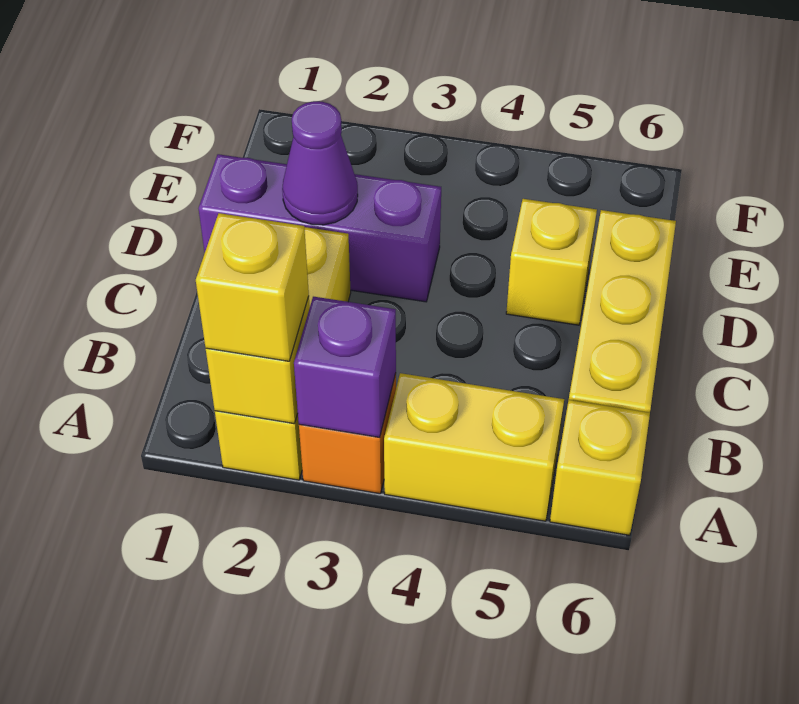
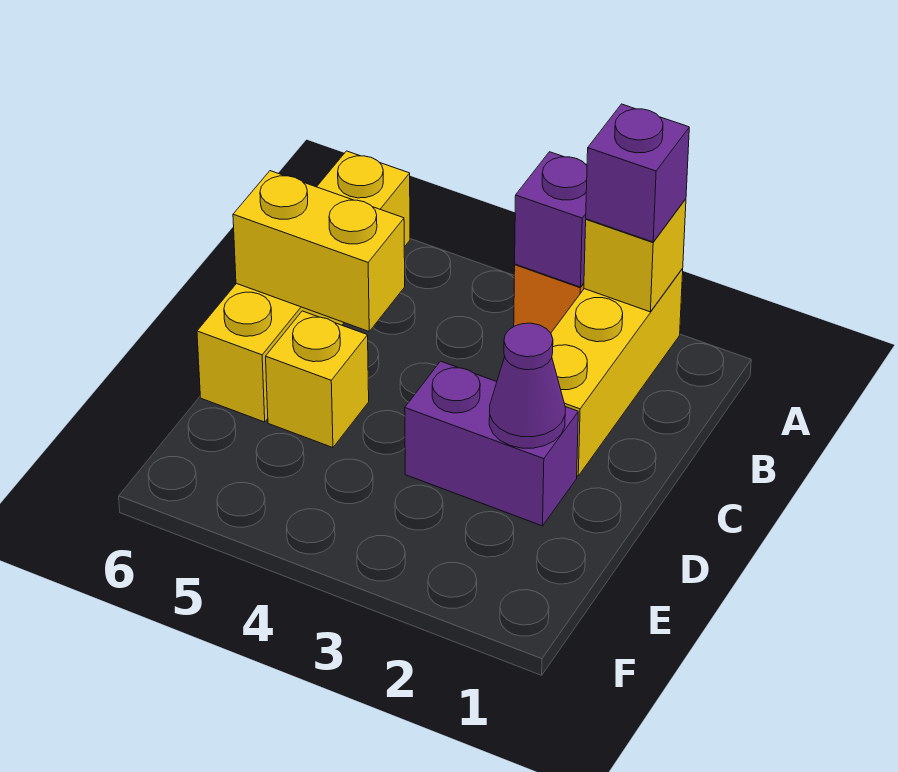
yellow brick A2 level 3 -> purple brick A2 level 3
yellow brick A4:A5 level 1 -> yellow brick C5:C6 level 2
purple brick D1:D3 level 1 -> purple brick D2:D3 level 1

